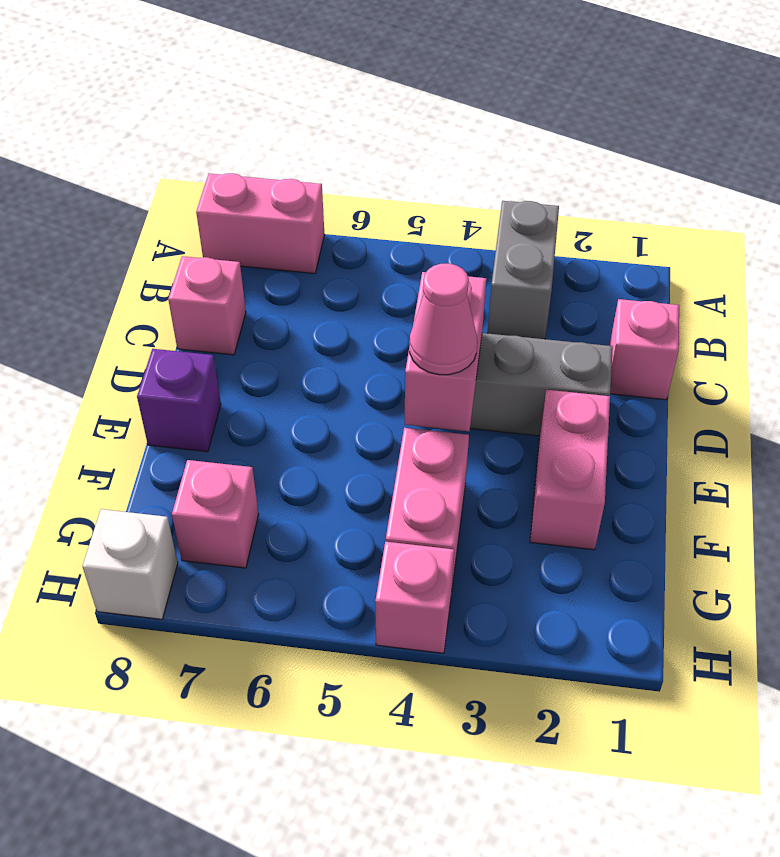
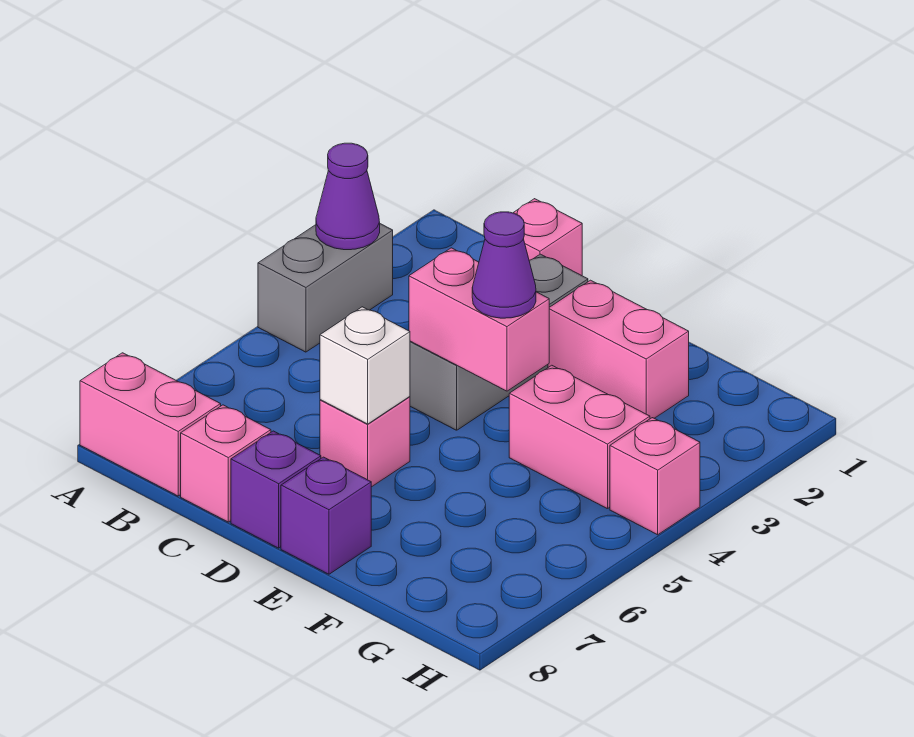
grey brick A3:B3 level 1 -> grey brick A3:A4 level 1
none -> purple cone A3 level 2
pink brick A7:A8 level 1 -> pink brick A8:B8 level 1
none -> purple brick D8 level 1
pink cone E4 level 3 -> purple cone E4 level 3
pink brick G7 level 1 -> pink brick D6 level 1
white brick H8 level 1 -> white brick D6 level 2

